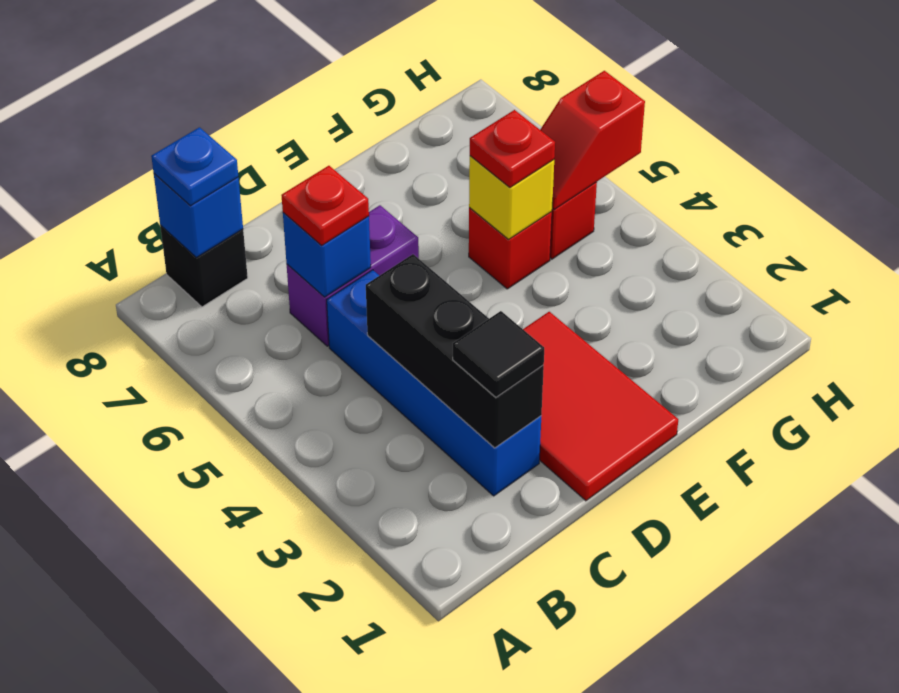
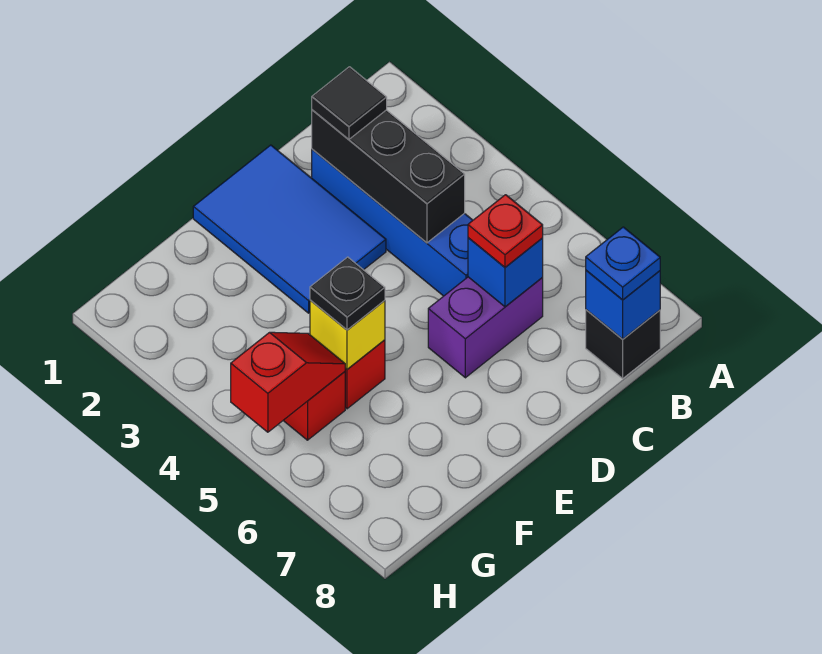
red tile D1:E3 level 1 -> blue tile D1:E3 level 1
red plate F5 level 3 -> black plate F5 level 3

